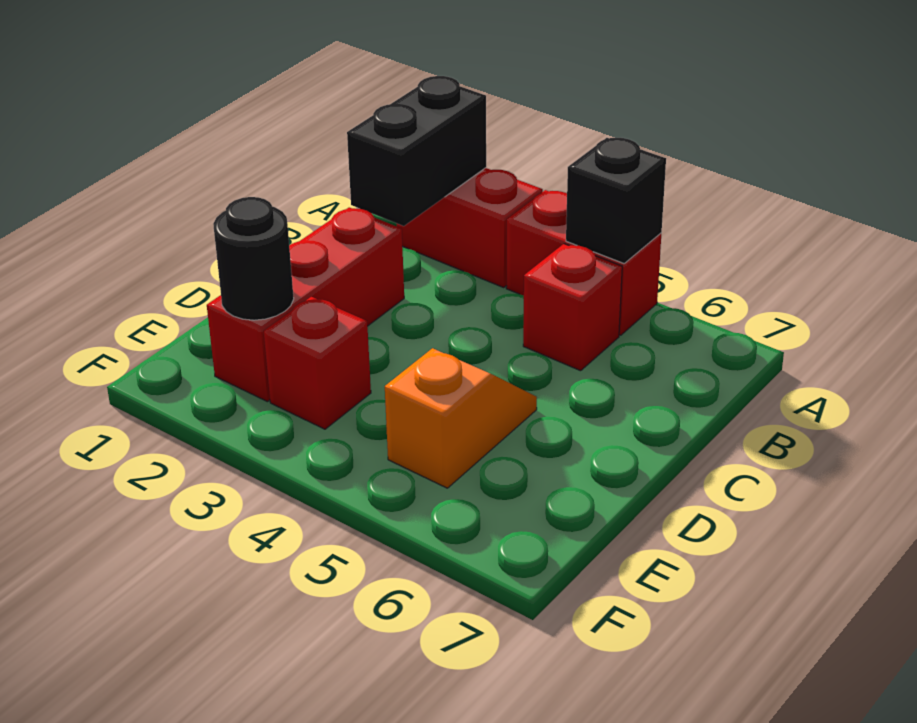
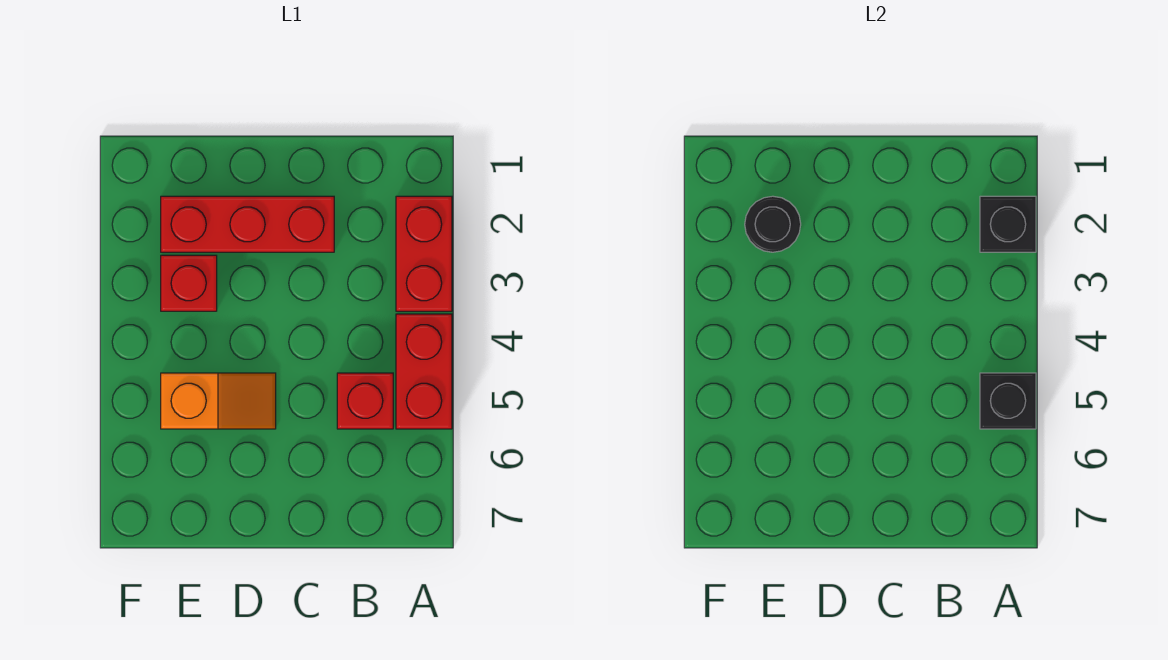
black brick A2:B2 level 2 -> black brick A2 level 2

